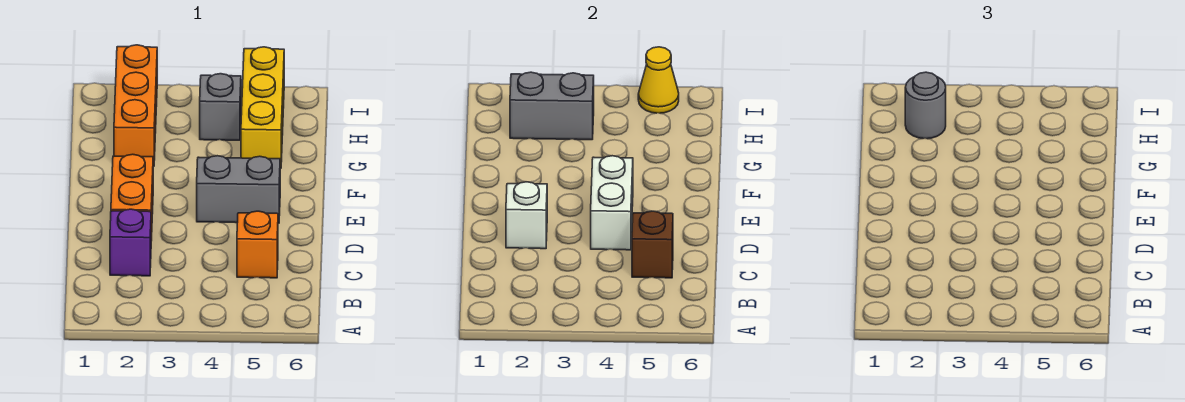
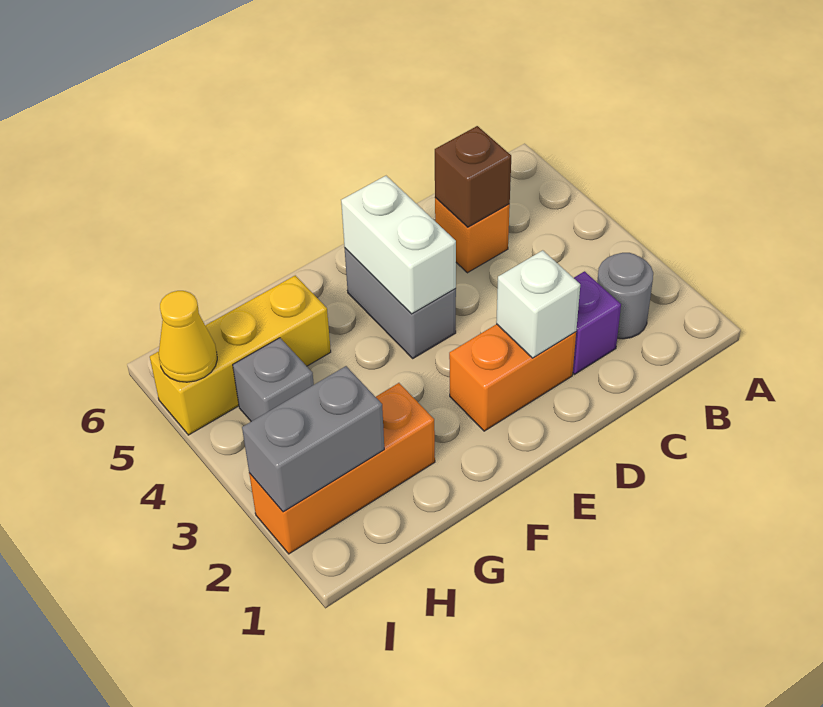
white brick D4:E4 level 2 -> white brick E4:E5 level 2
grey brick H2:H3 level 2 -> grey brick H2:I2 level 2
grey round brick H2 level 3 -> grey round brick B2 level 1

